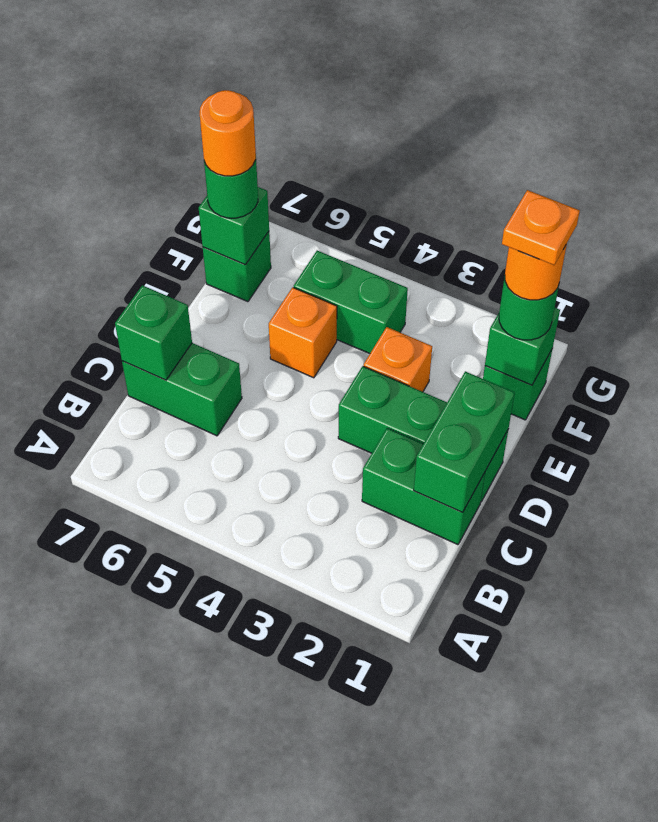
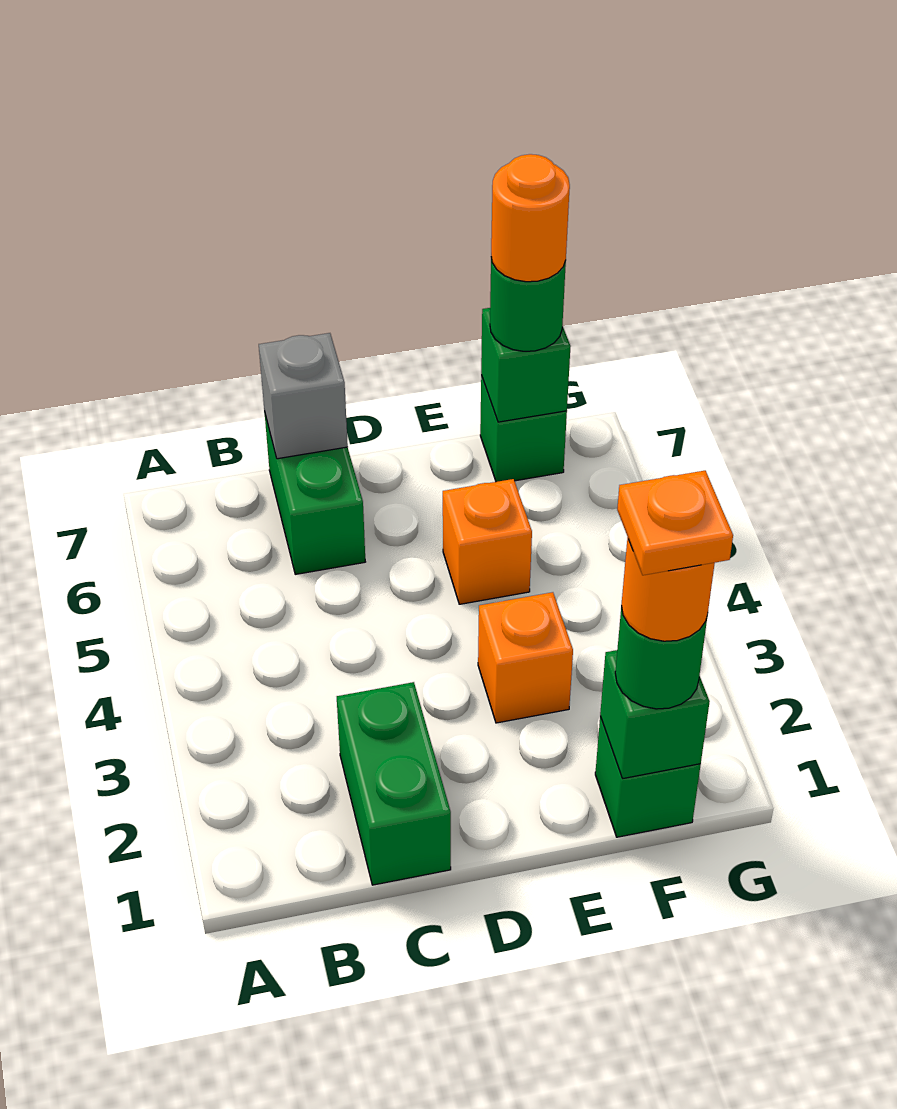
green brick C1:D1 level 2 -> none
green brick C7 level 2 -> grey brick C7 level 2
green brick D1:D3 level 1 -> none
green brick F4:F5 level 1 -> none

